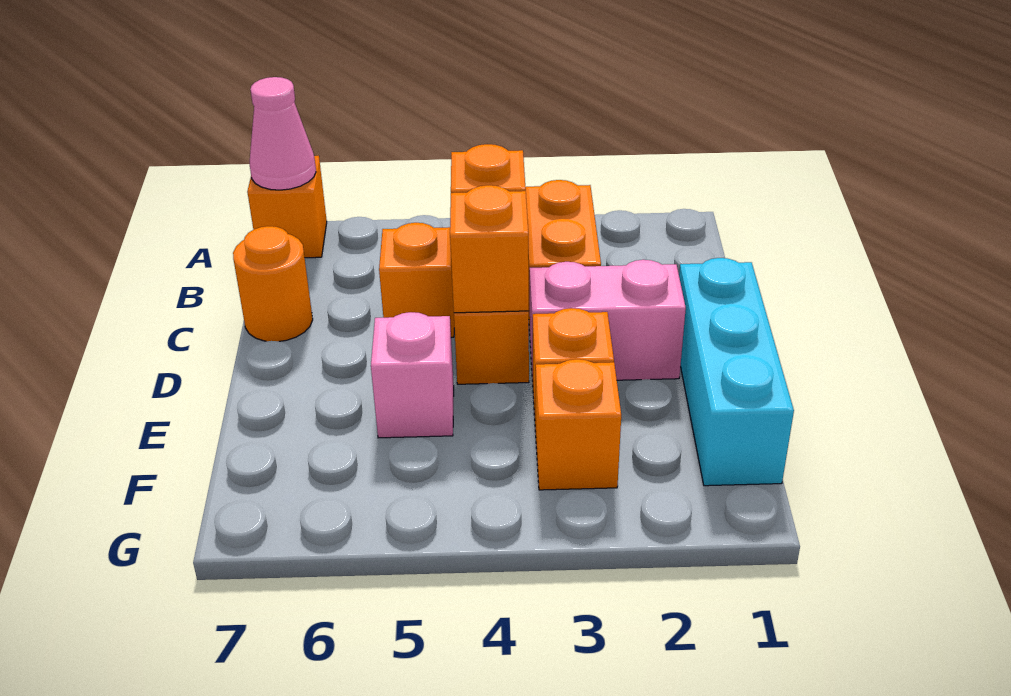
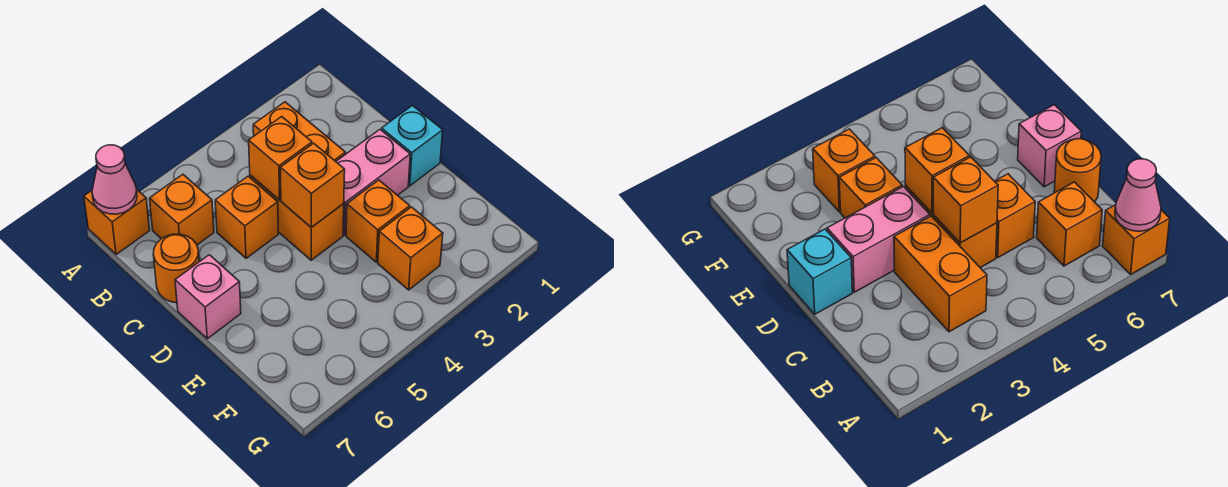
none -> orange brick B6 level 1
cyan brick D1:F1 level 1 -> cyan brick D1 level 1
pink brick E5 level 1 -> pink brick D7 level 1

